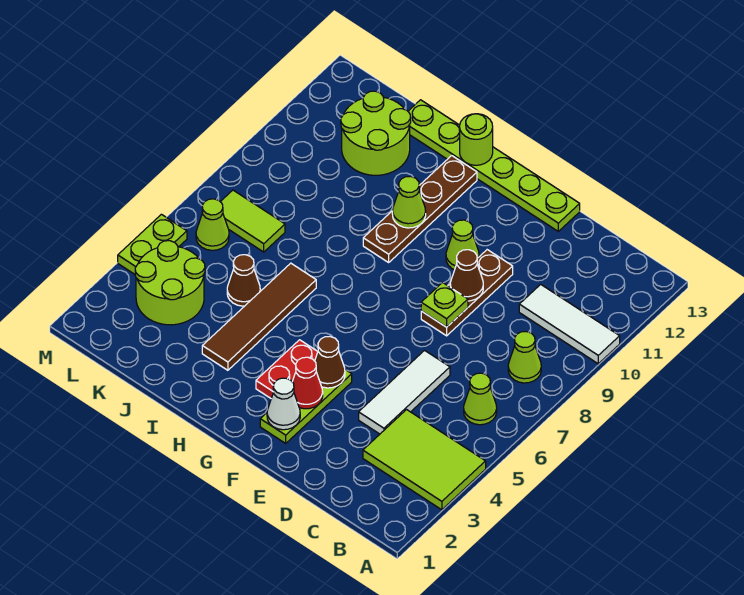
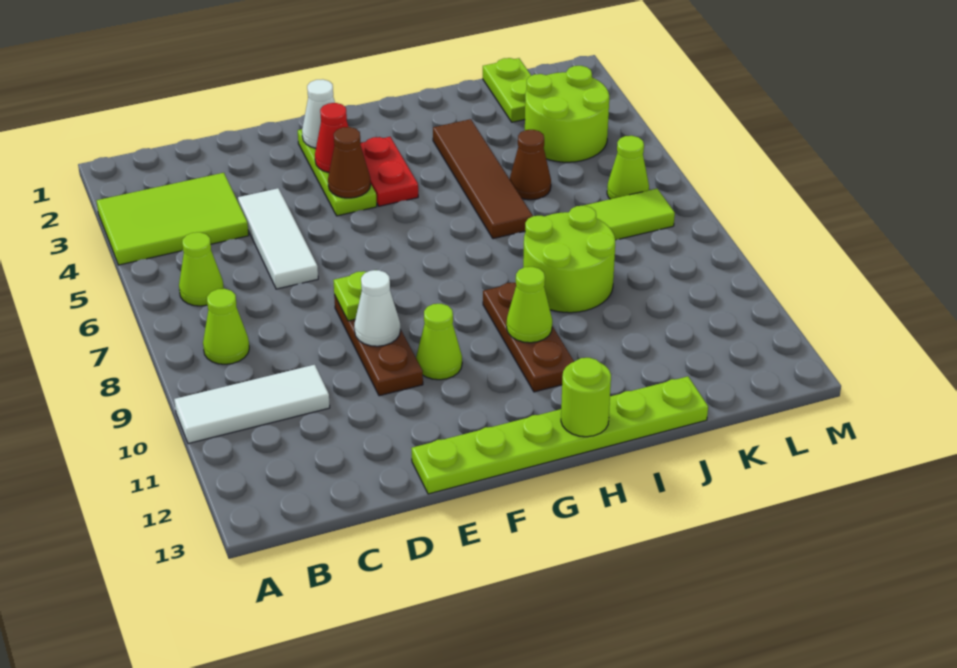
brown cone E9 level 2 -> white cone E9 level 2
brown plate H9:H12 level 1 -> brown plate H9:H11 level 1
lime round brick J11:K12 level 1 -> lime round brick I8:J9 level 1
lime plate M4:M5 level 1 -> lime plate K1:K2 level 1

